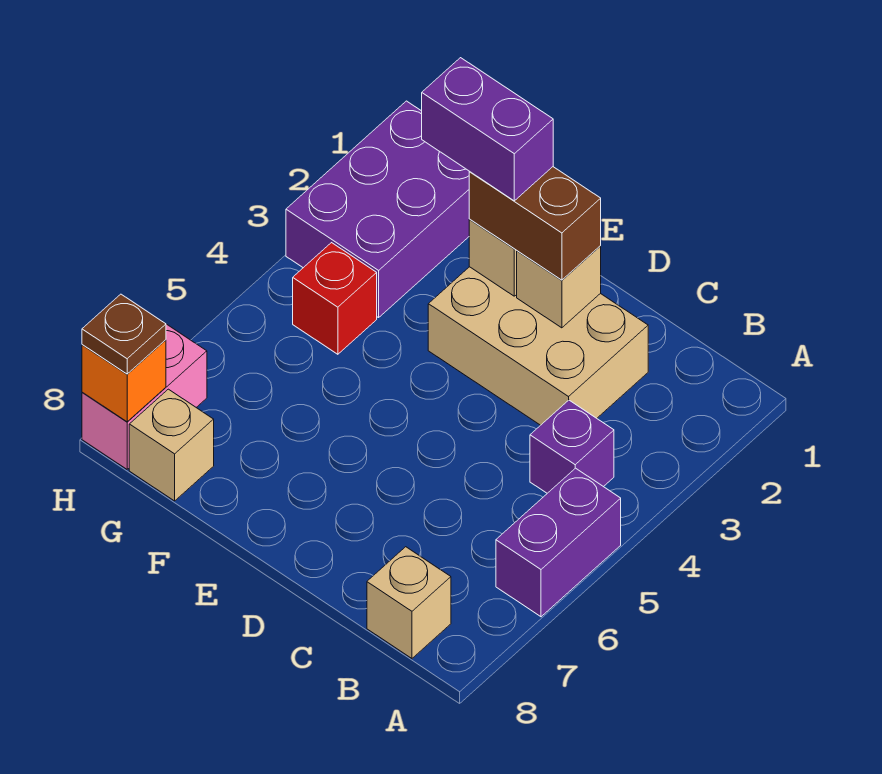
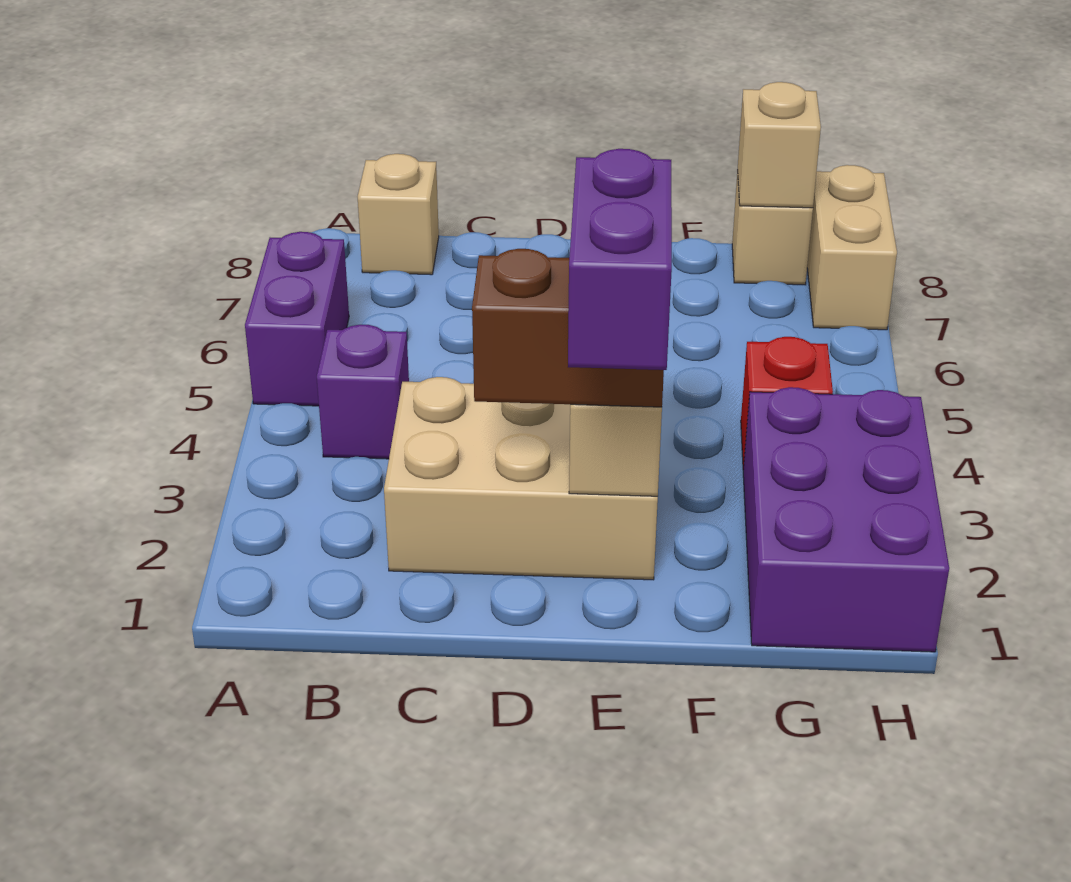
tan brick D2 level 2 -> tan brick G8 level 2
purple brick E2:F2 level 4 -> purple brick E1:E2 level 4
pink brick H7:H8 level 1 -> tan brick H7:H8 level 1
orange brick H8 level 2 -> none
brown plate H8 level 3 -> none

